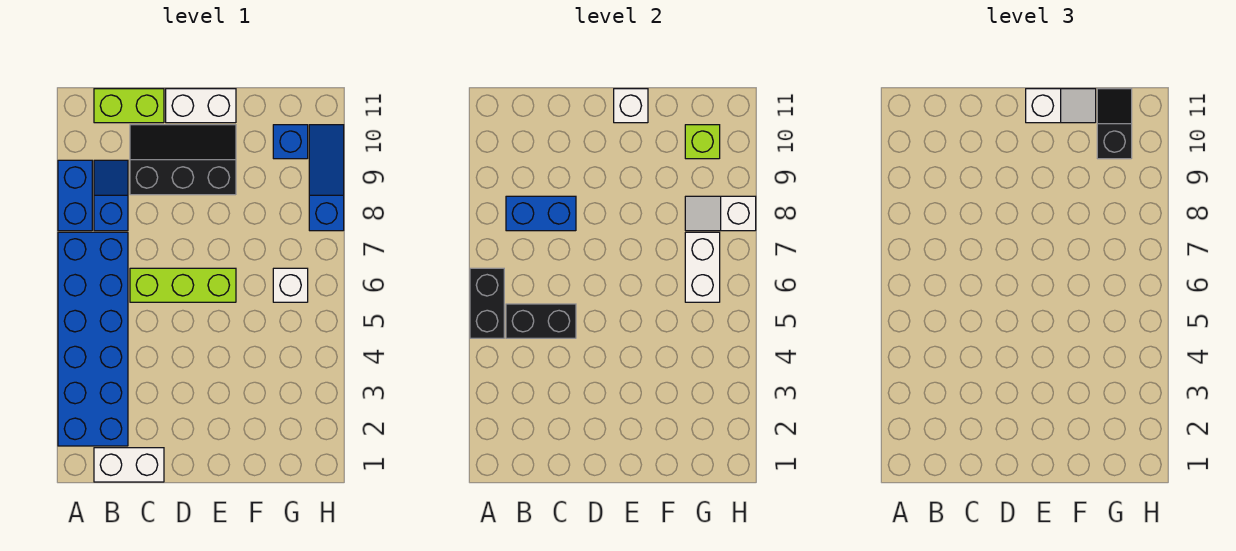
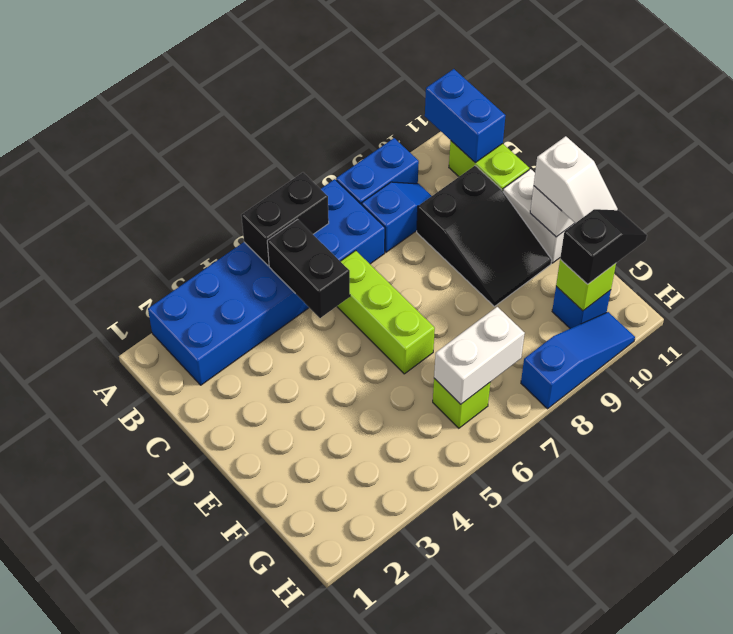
white brick B1:C1 level 1 -> none
blue brick B8:C8 level 2 -> blue brick A11:B11 level 2
black slope C9:E10 level 1 top 9 -> black slope C9:E10 level 1 top C
white brick G6 level 1 -> lime brick G6 level 1
white slope G8:H8 level 2 top H -> none

